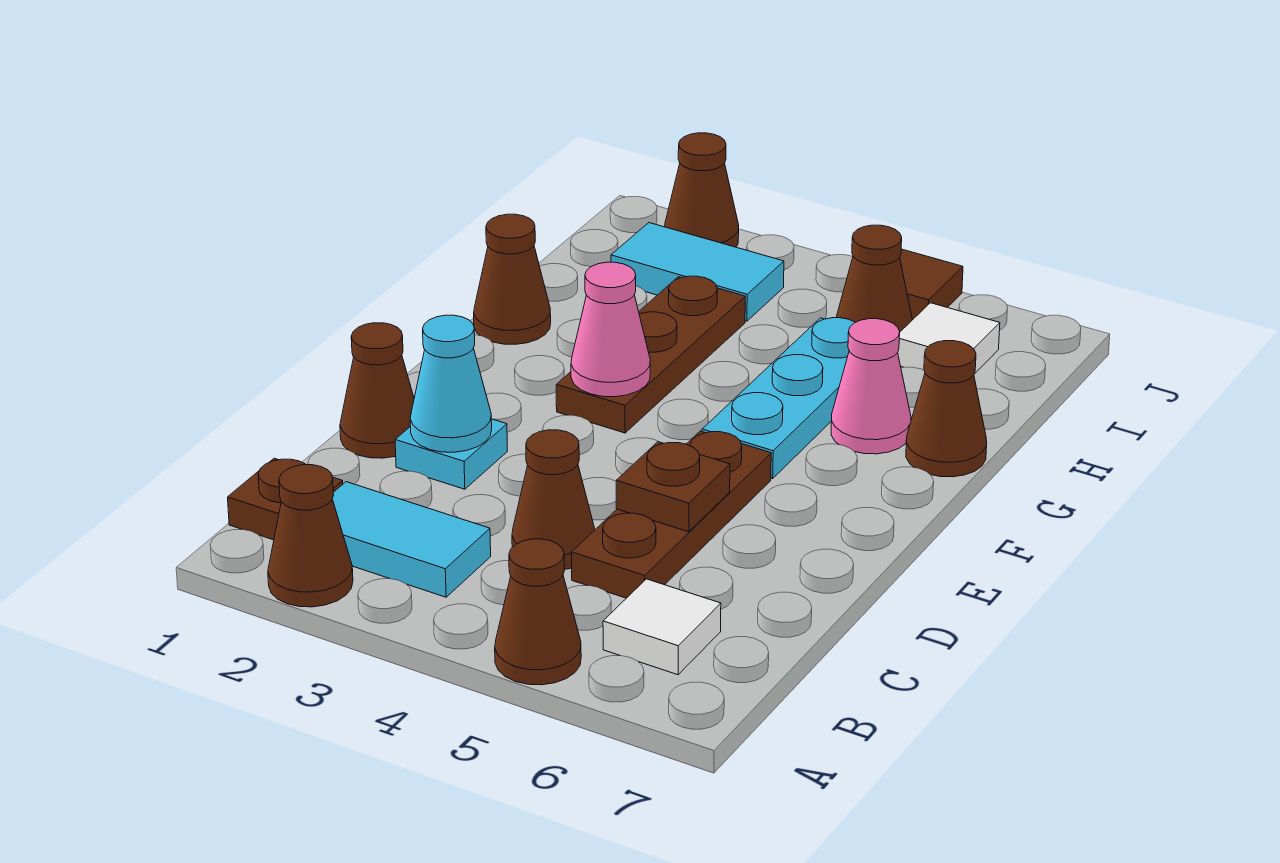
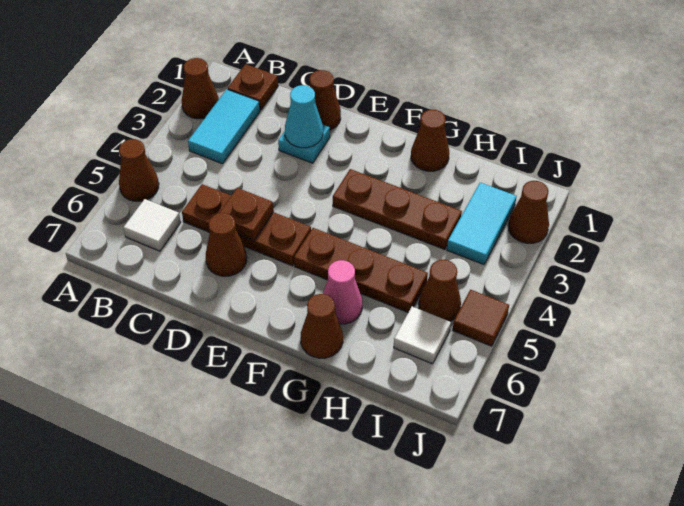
brown cone C4 level 1 -> brown cone D6 level 1
pink cone F3 level 2 -> none
cyan plate F5:H5 level 1 -> brown plate F5:H5 level 1

